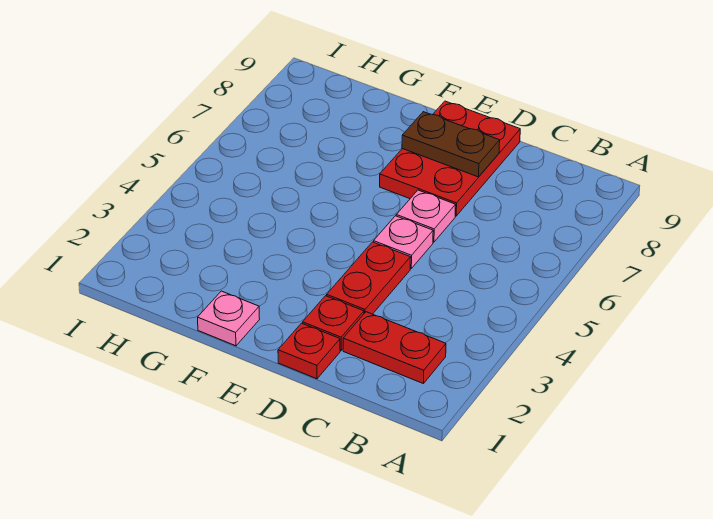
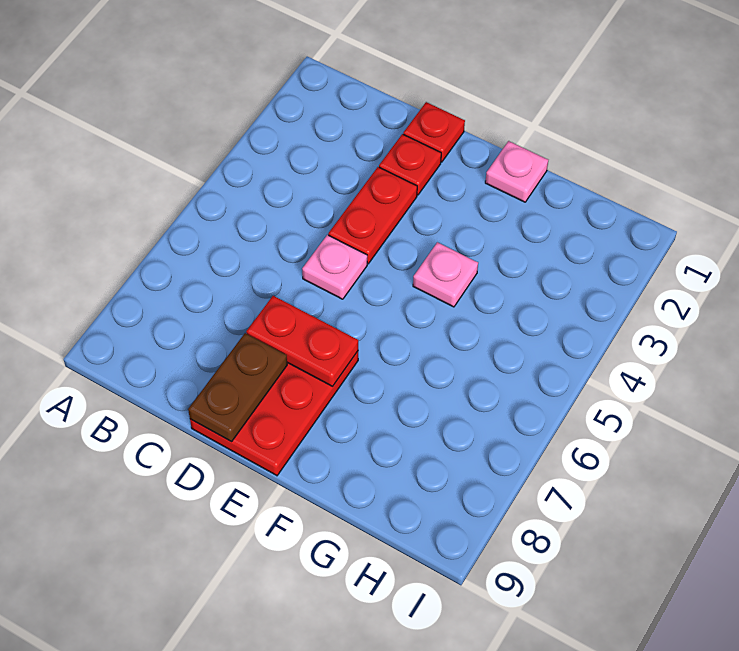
red plate B2:C2 level 1 -> red plate D7:E7 level 2
pink plate D6 level 1 -> pink plate F4 level 1
brown plate D8:E8 level 2 -> brown plate D8:D9 level 2

